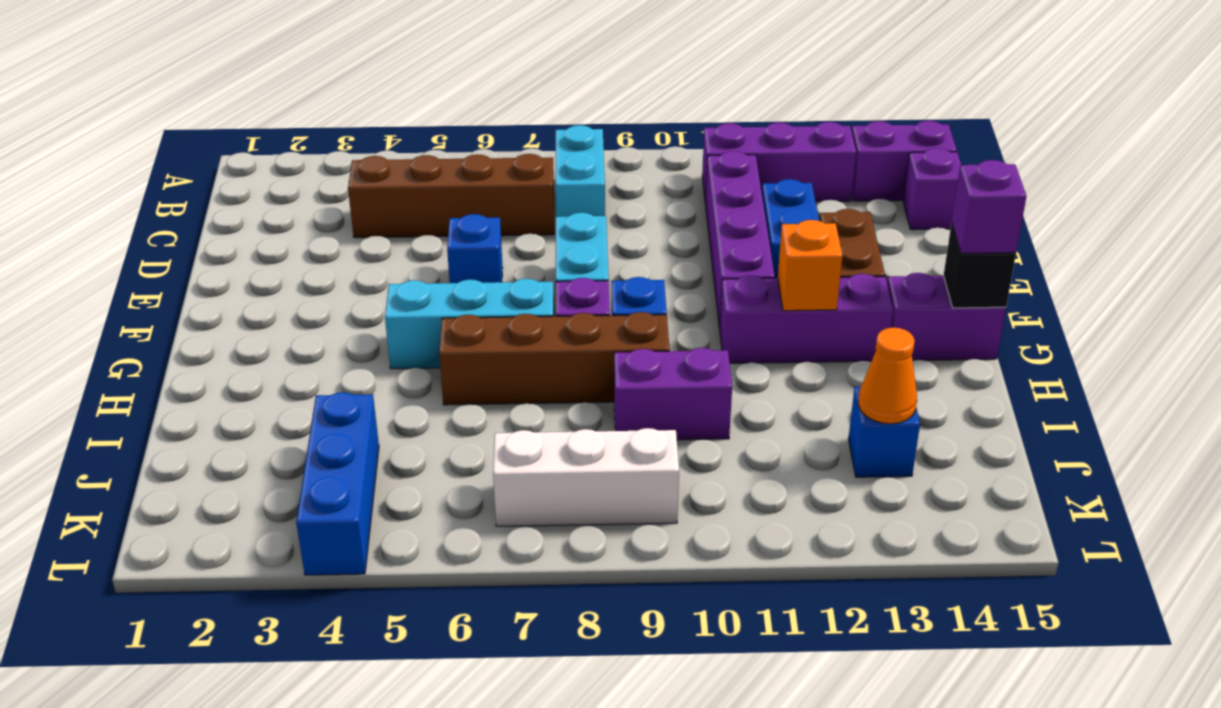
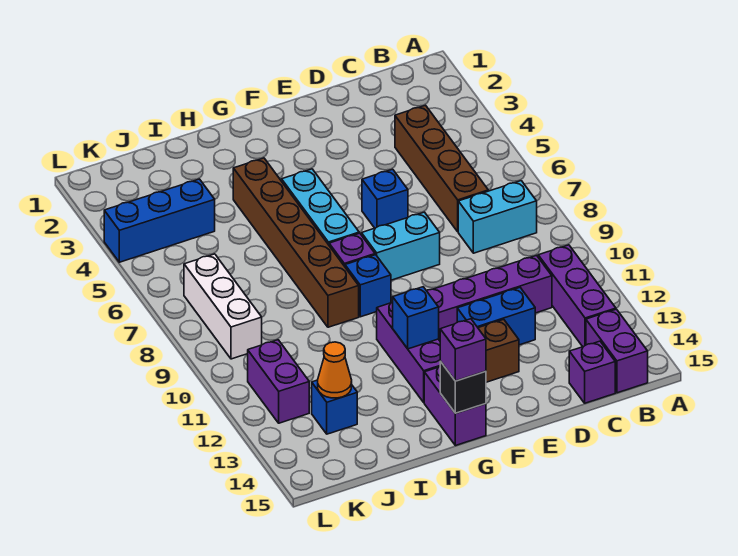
orange brick G12 level 2 -> blue brick G12 level 2
brown brick H6:H9 level 1 -> brown brick H4:H9 level 1
purple brick I9:I10 level 1 -> purple brick K11:K12 level 1

